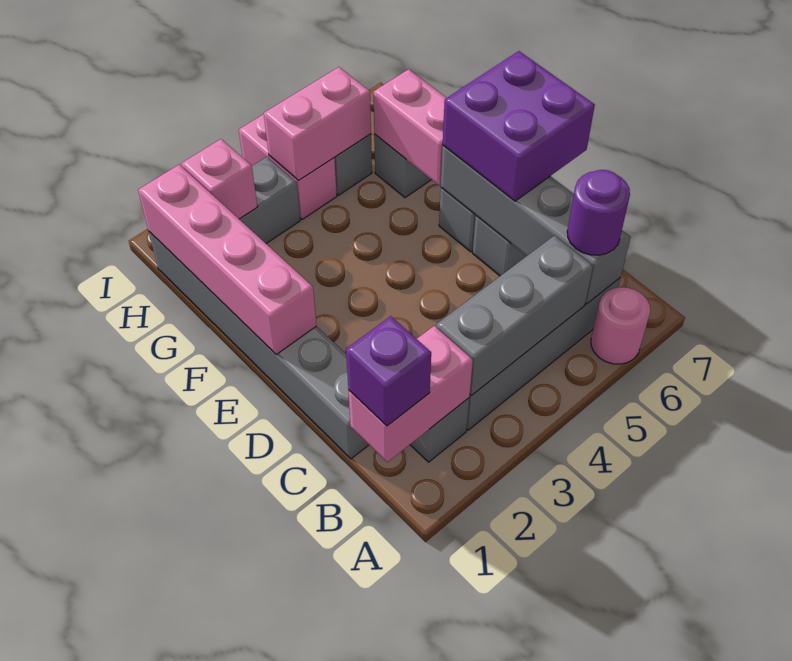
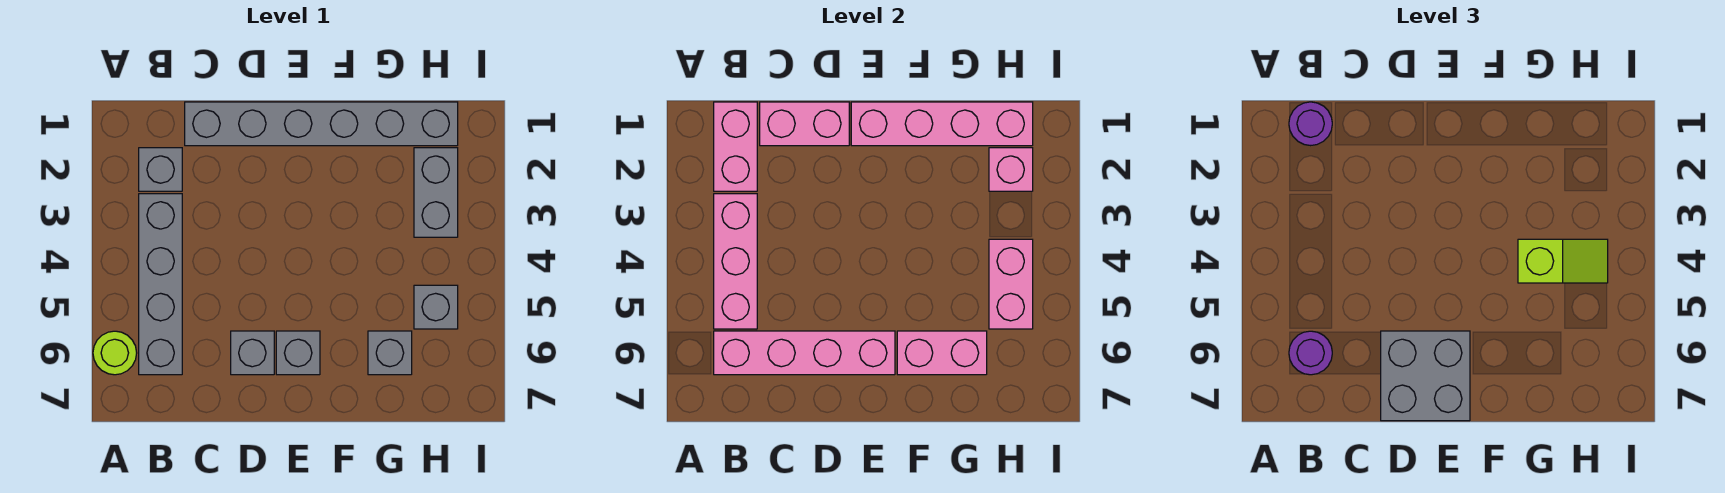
pink round brick A6 level 1 -> lime round brick A6 level 1
purple brick B1 level 3 -> purple round brick B1 level 3
grey brick B3:B5 level 2 -> pink brick B3:B5 level 2
grey brick B6:E6 level 2 -> pink brick B6:E6 level 2
purple brick D6:E7 level 3 -> grey brick D6:E7 level 3
none -> lime slope G4:H4 level 3 top G
pink brick H4:I4 level 1 -> pink brick C1:D1 level 2

